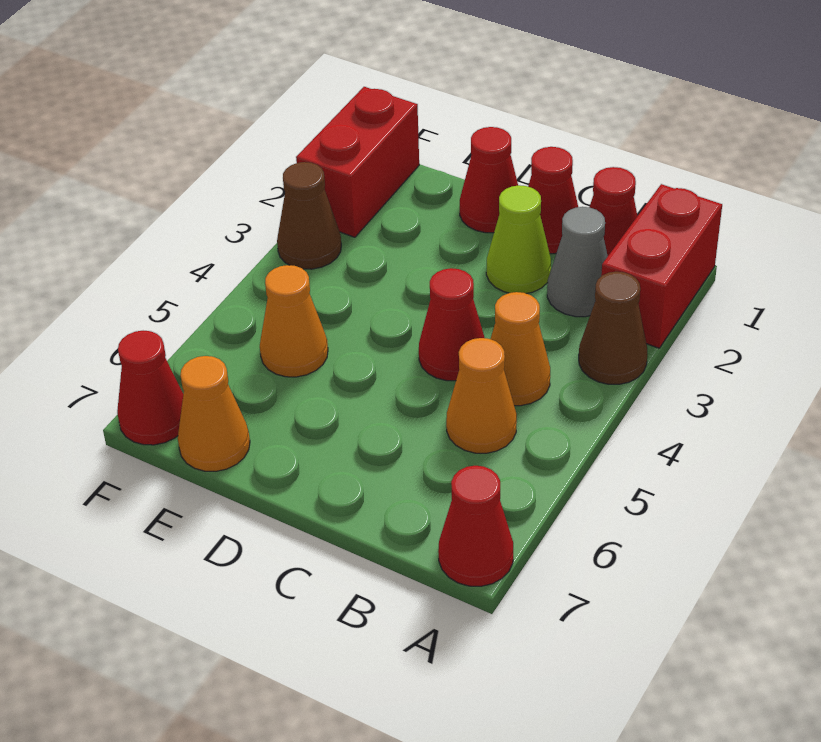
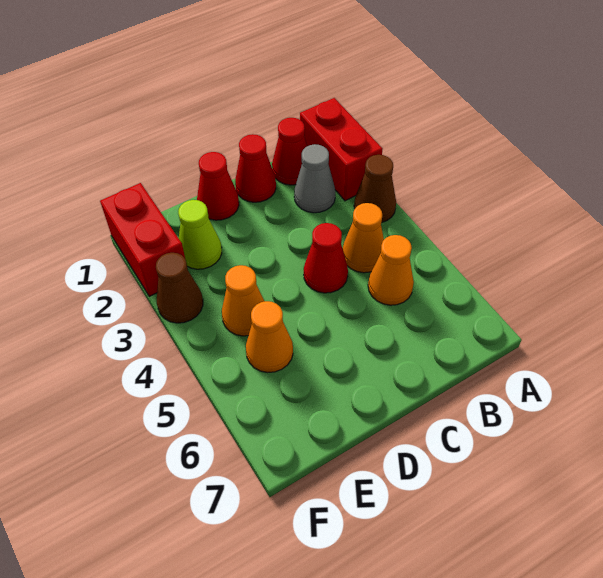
red cone A7 level 1 -> none
lime cone C2 level 1 -> lime cone E2 level 1
orange cone E7 level 1 -> orange cone E4 level 1
red cone F7 level 1 -> none

